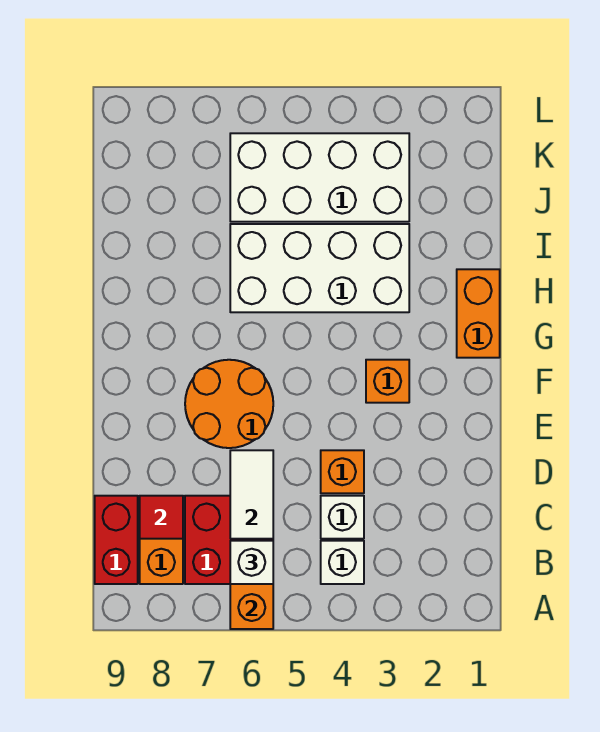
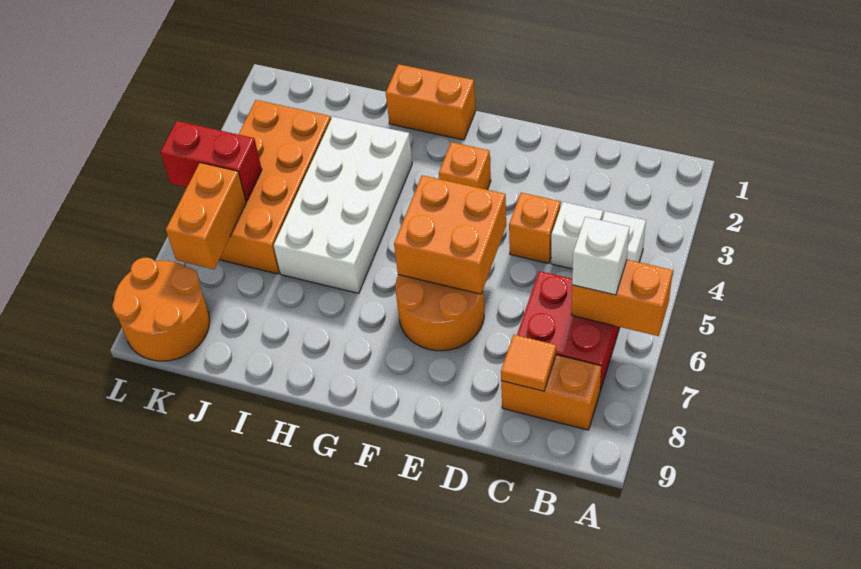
red brick B9:C9 level 1 -> red brick K5:L5 level 2
white tile C6:D6 level 2 -> none
red tile C8 level 2 -> orange tile C8 level 2
none -> orange brick E5:F6 level 2
white brick J3:K6 level 1 -> orange brick J3:K6 level 1
none -> orange brick K6:K7 level 2
none -> orange round brick K8:L9 level 1

